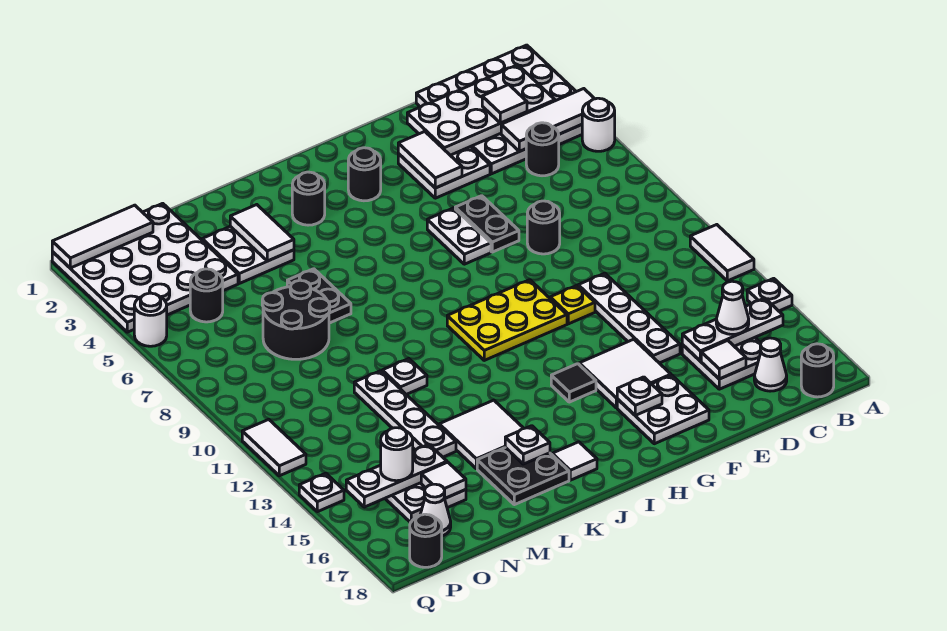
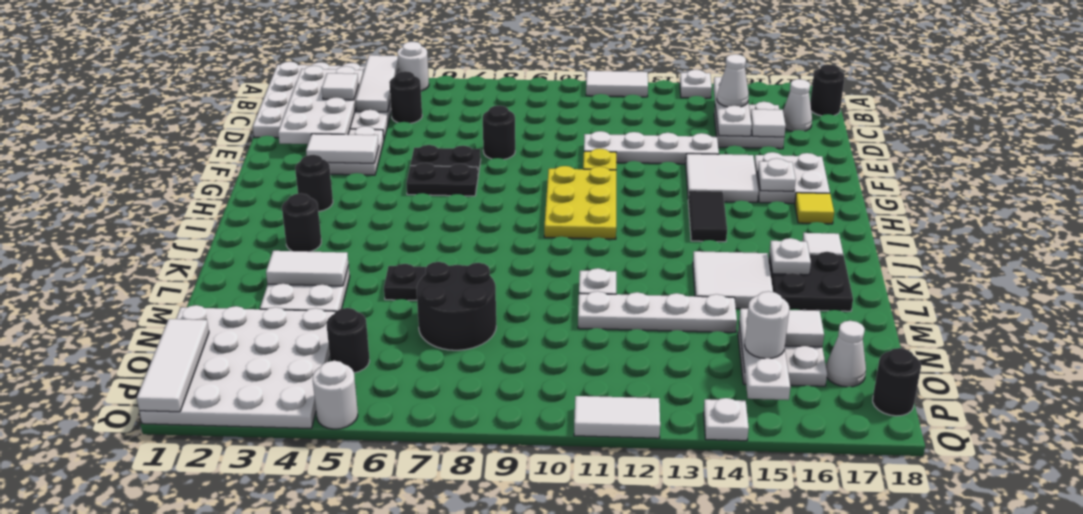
white plate G6:G7 level 1 -> black plate G6:G7 level 1
black tile H14 level 1 -> black tile H14:I14 level 1
none -> yellow tile H17 level 1

